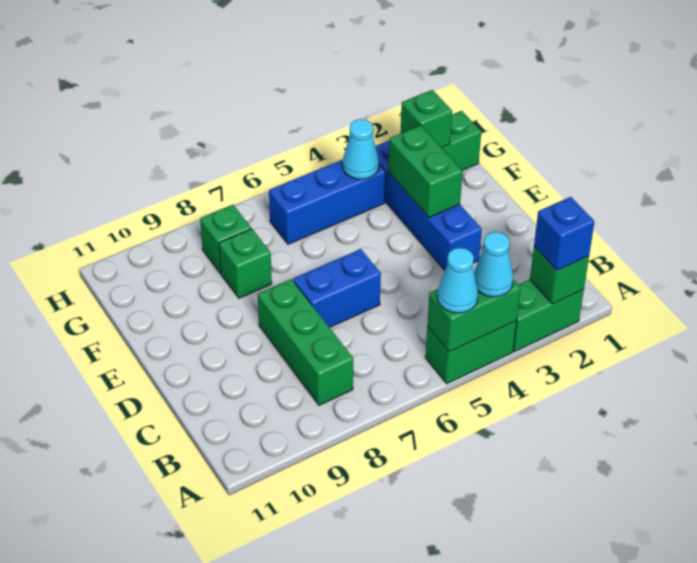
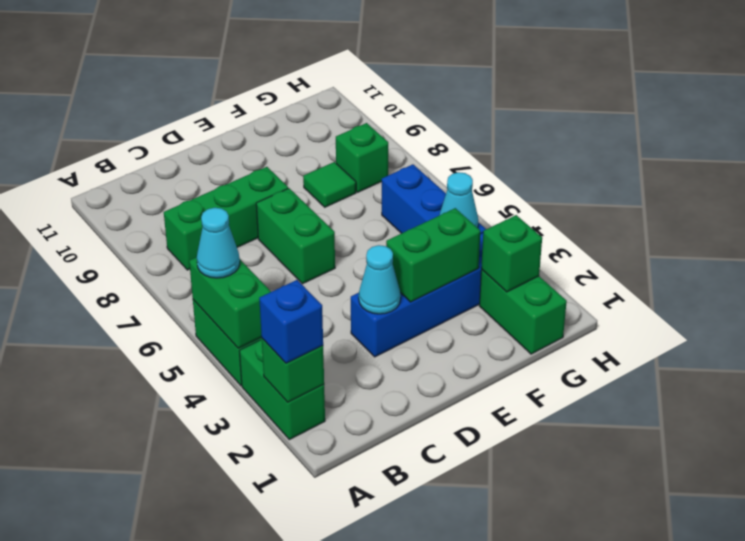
cyan cone A4 level 3 -> cyan cone D3 level 2
blue brick D6:D7 level 1 -> green brick D6:D7 level 1
green brick F8 level 1 -> green tile F8 level 1

